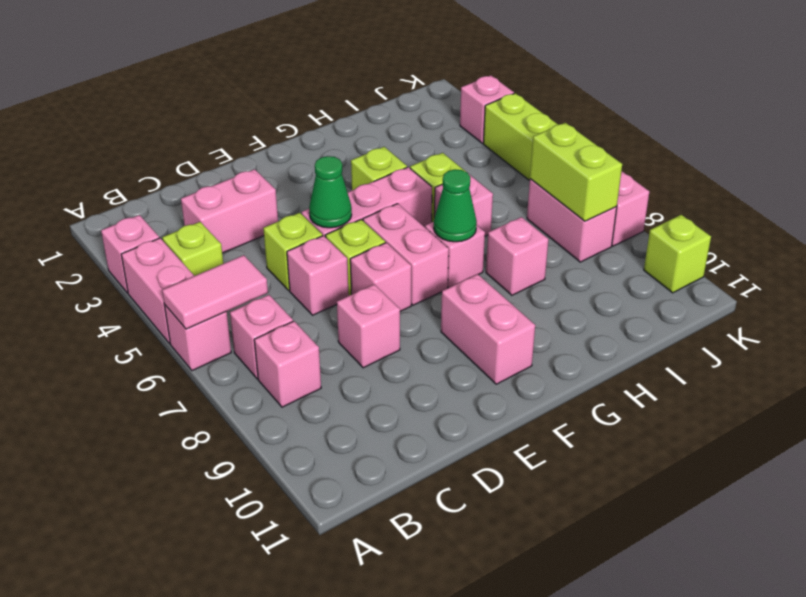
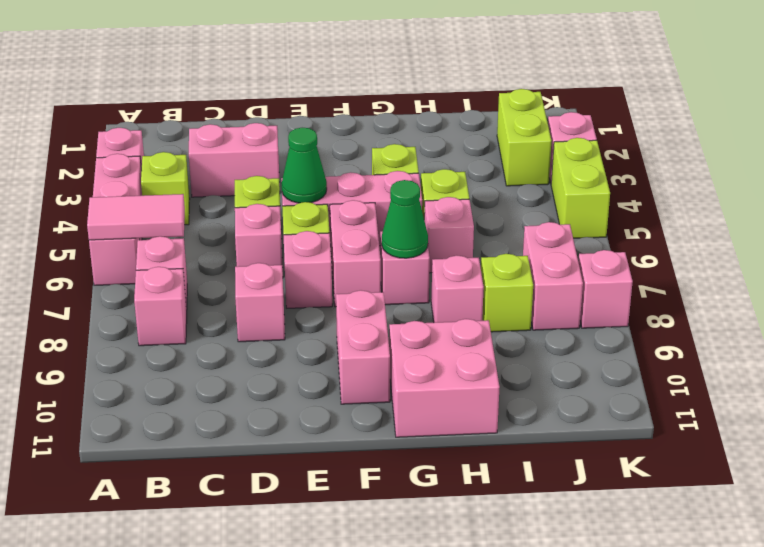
none -> pink brick G10:H11 level 1
lime brick J7:J8 level 2 -> lime brick J2:J3 level 1
lime brick K10 level 1 -> lime brick I8 level 1

